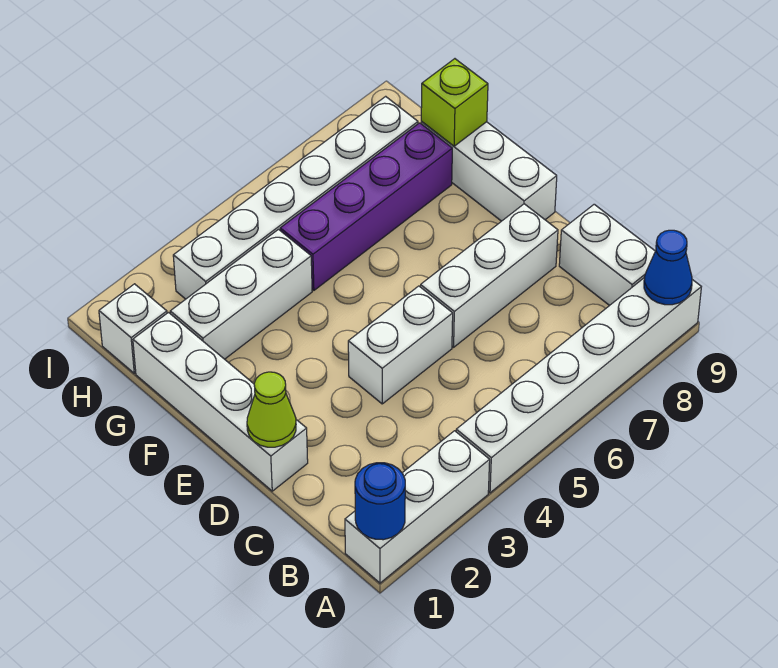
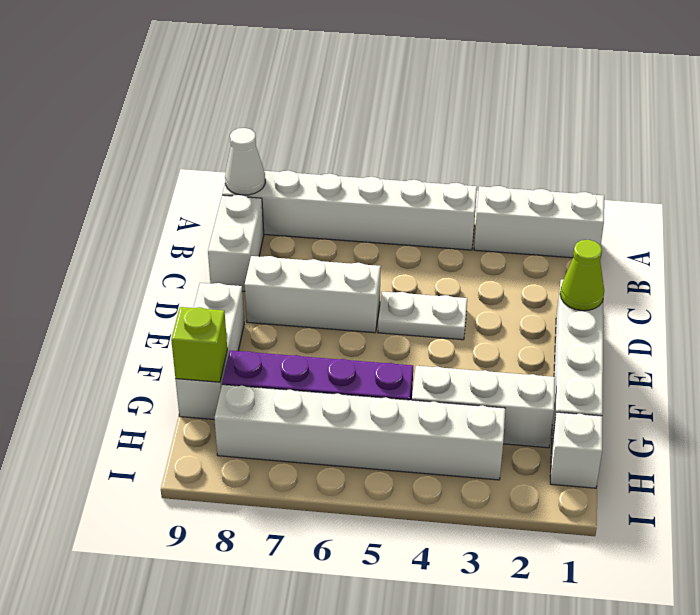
blue round brick A1 level 2 -> none
blue cone A9 level 2 -> white cone A9 level 2
white brick D4:D5 level 1 -> white plate D4:D5 level 1

